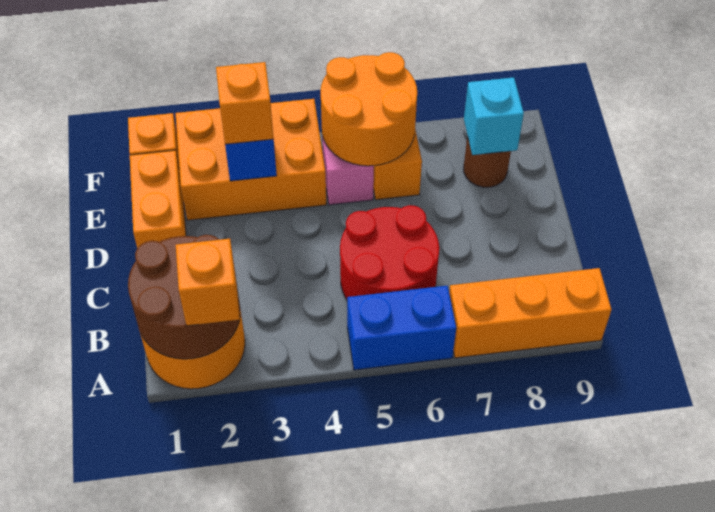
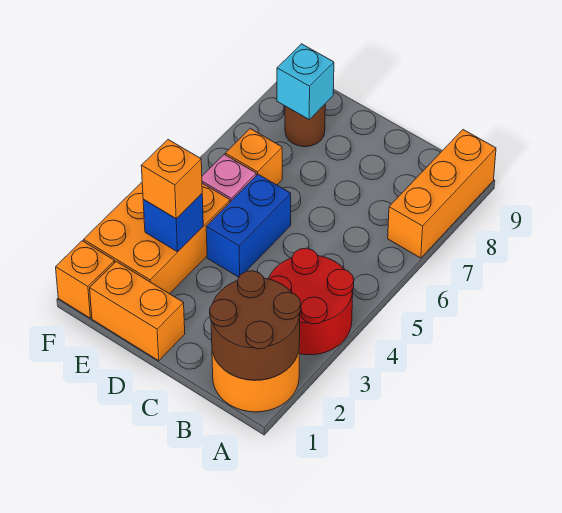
orange brick A2 level 3 -> none
blue brick A5:A6 level 1 -> blue brick D4:D5 level 1
red round brick B5:C6 level 1 -> red round brick A3:B4 level 1
orange round brick E5:F6 level 2 -> none

